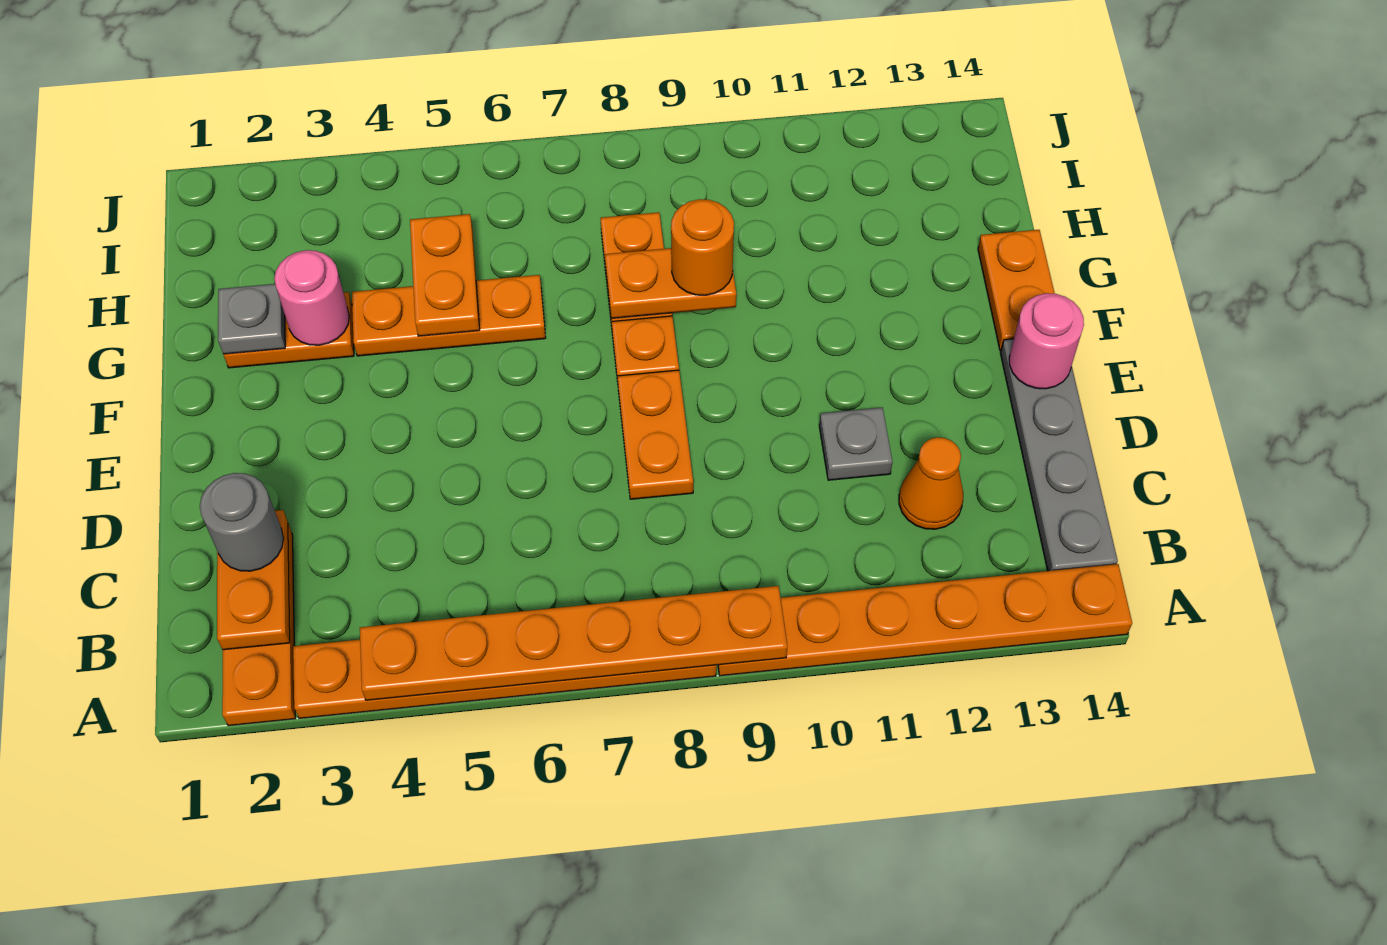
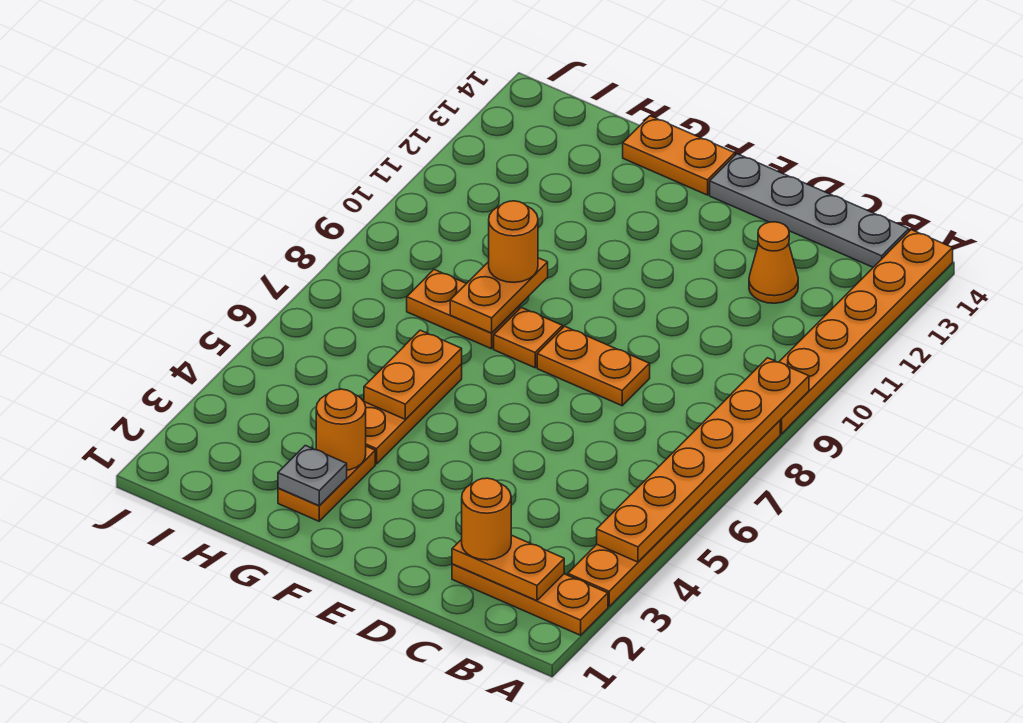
grey round brick C2 level 3 -> orange round brick C2 level 3
grey plate D11 level 1 -> none
pink round brick E14 level 2 -> none
pink round brick G3 level 2 -> orange round brick G3 level 2
orange plate G5:H5 level 2 -> orange plate G5:G6 level 2

